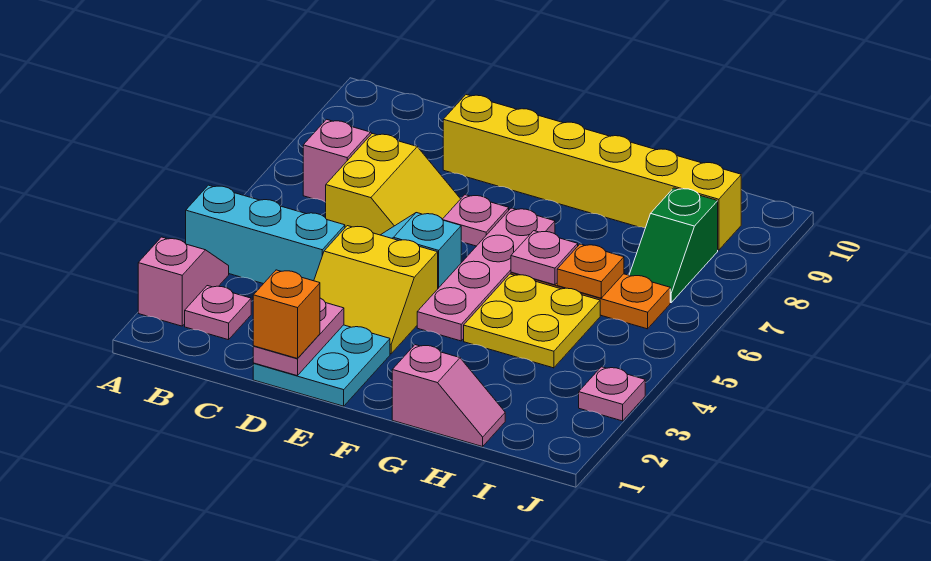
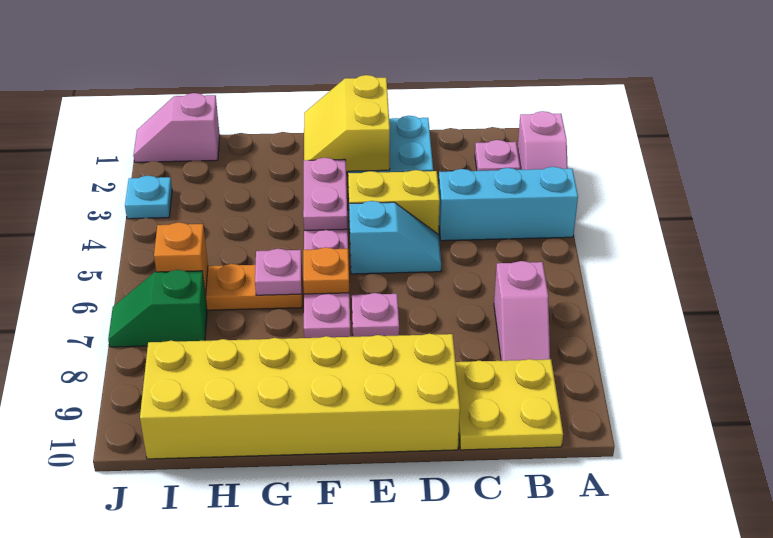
yellow slope C6:D7 level 1 top C -> yellow slope E1:F2 level 2 top E
pink plate D1:D2 level 2 -> pink plate F3:F4 level 2
orange brick D1 level 3 -> orange brick I6 level 2
yellow brick D9:I9 level 1 -> yellow brick D9:I10 level 1
pink slope G1:H1 level 1 top G -> pink slope I1:J1 level 1 top I
yellow plate G4:H5 level 1 -> yellow plate B9:C10 level 1
orange plate H6 level 2 -> orange plate F6 level 2
green slope I7:I8 level 1 top 8 -> green slope I7:J7 level 1 top I
pink plate J3 level 1 -> cyan plate J3 level 1

